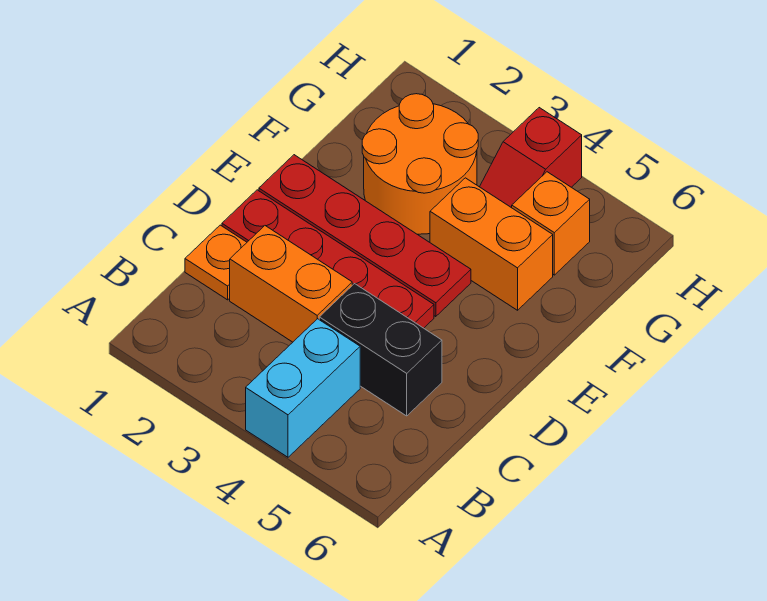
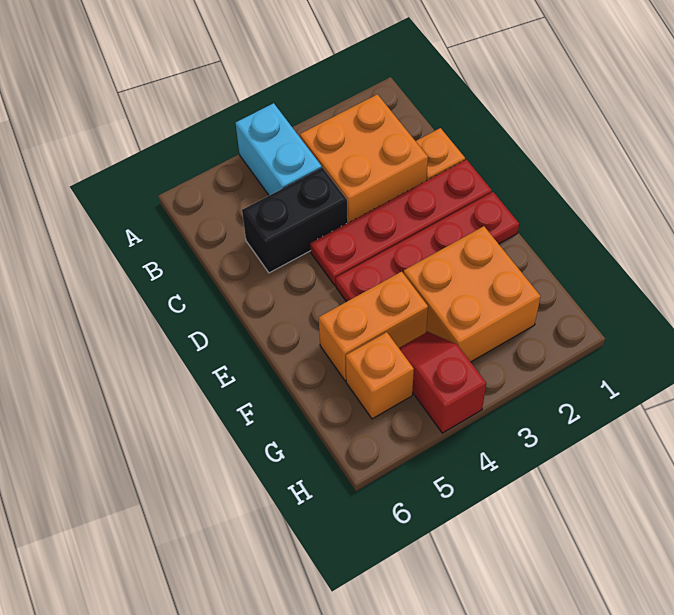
orange brick C2:C3 level 1 -> orange brick B2:C3 level 1
orange round brick F2:G3 level 1 -> orange brick F2:G3 level 1

